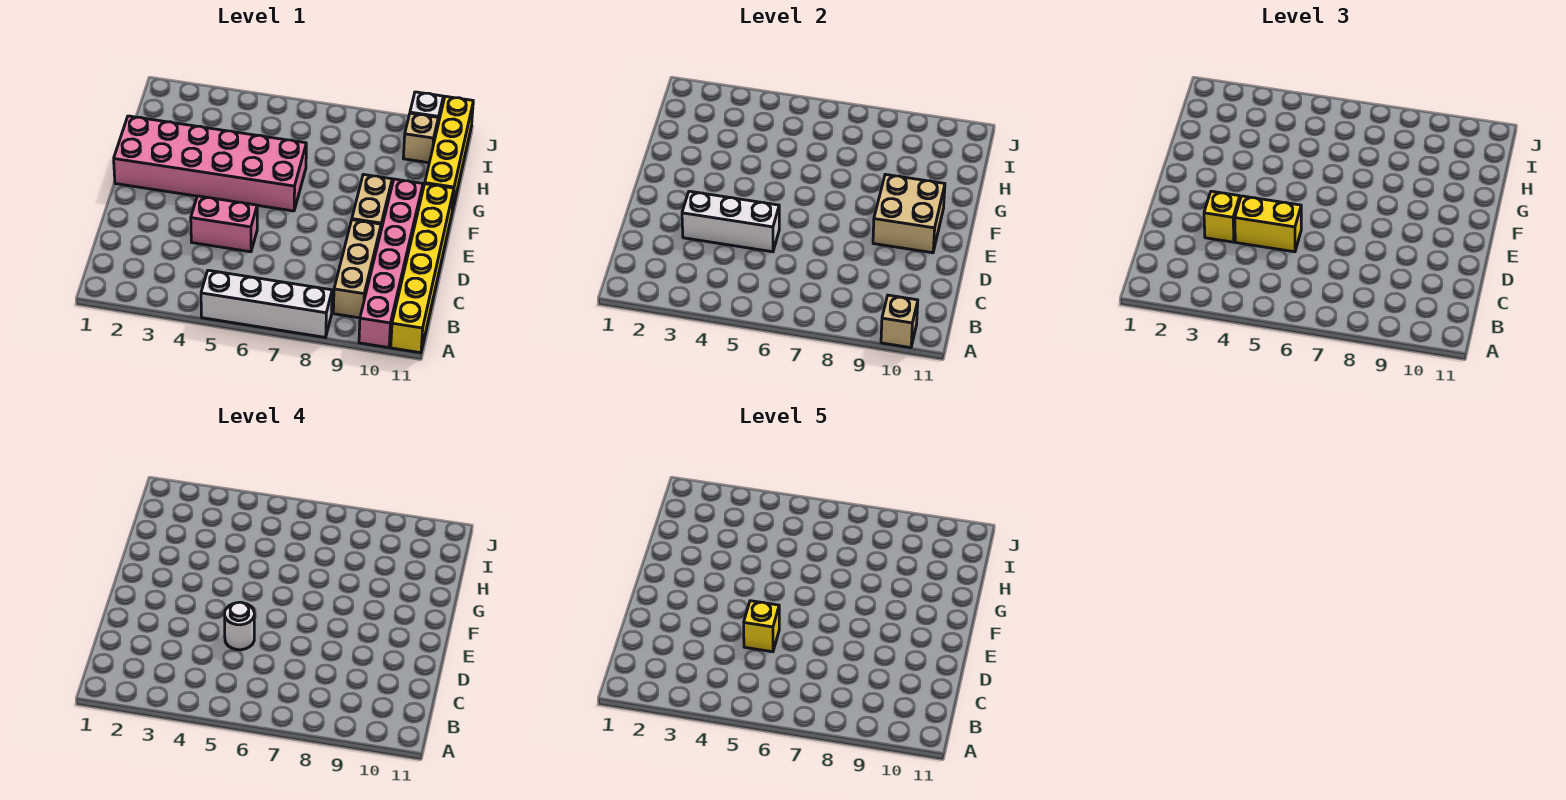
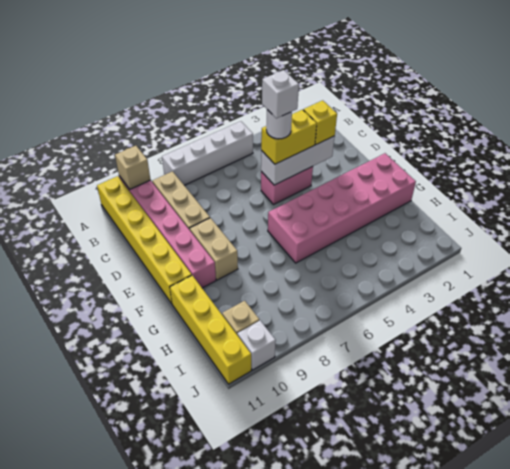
yellow brick D5 level 5 -> white brick D5 level 5
tan brick E9:F10 level 2 -> none

